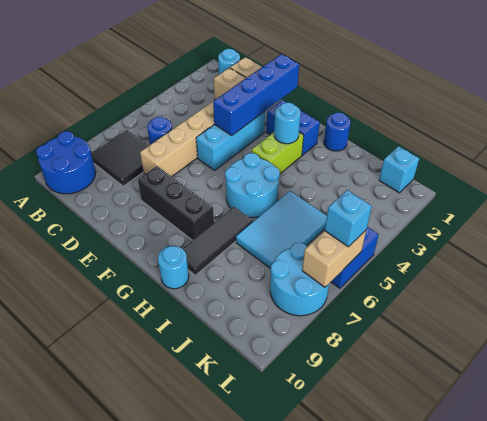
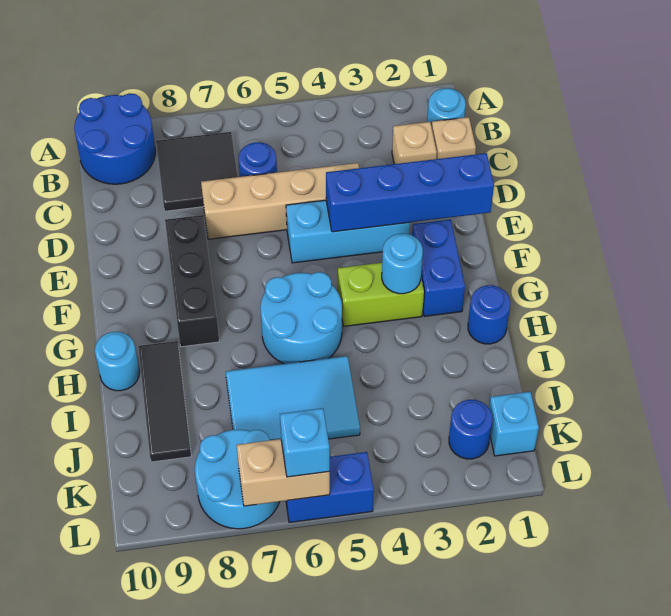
black tile H7:H9 level 1 -> black tile H9:J9 level 1
none -> blue round brick K2 level 1

